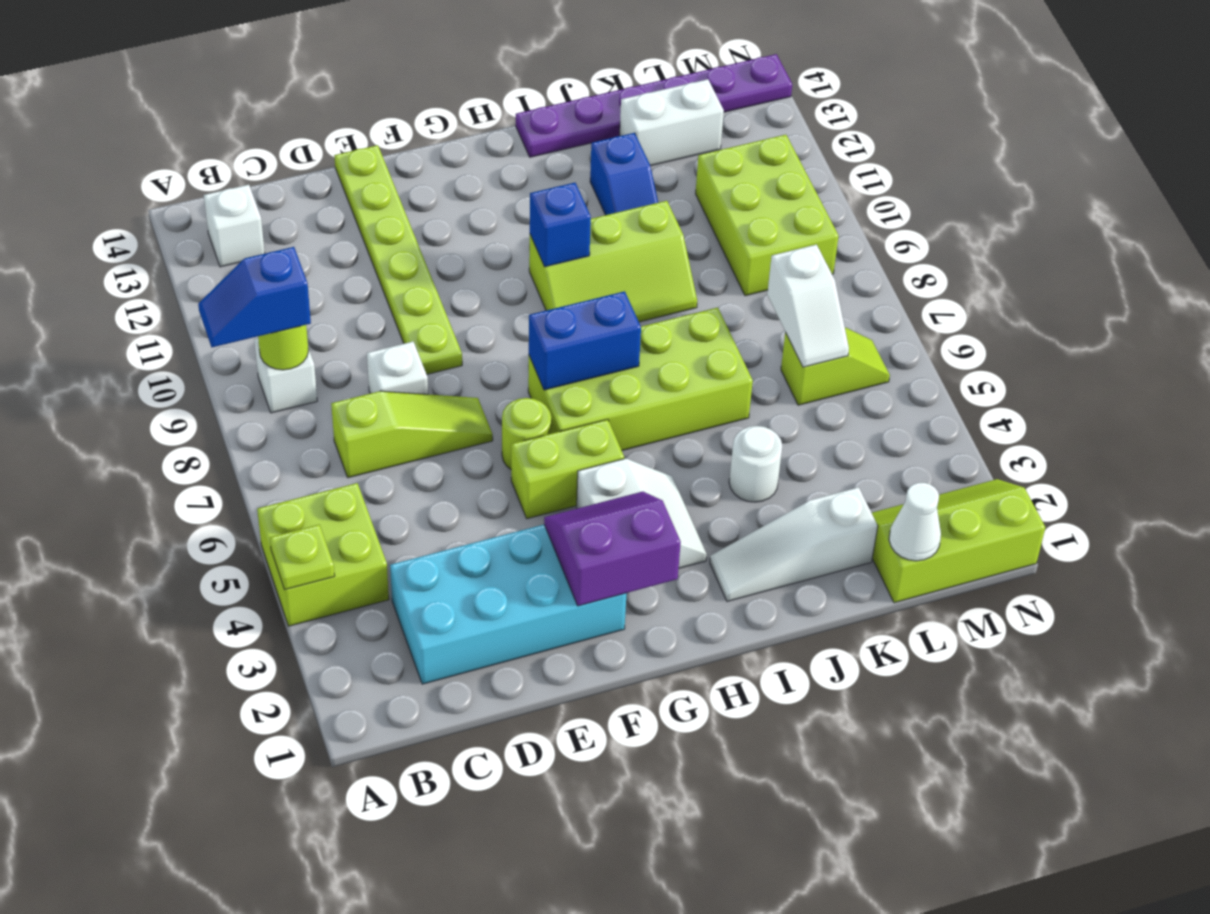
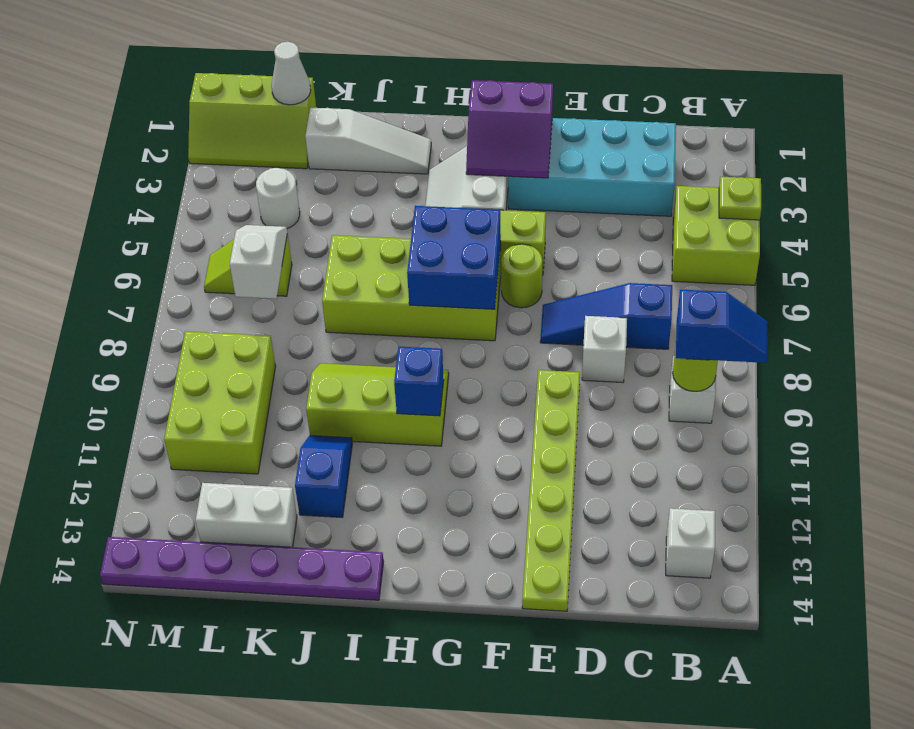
lime slope C7:E7 level 1 top C -> blue slope C7:E7 level 1 top C
blue brick G7:H7 level 2 -> blue brick G6:H7 level 2
white round brick J4 level 1 -> white round brick L4 level 1

